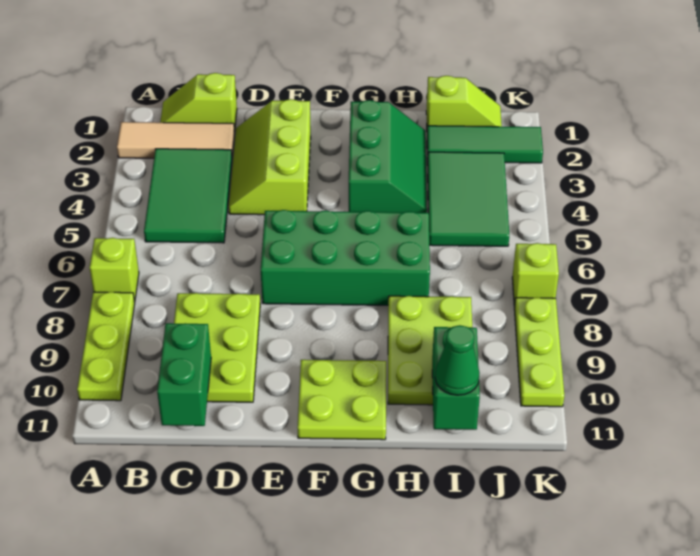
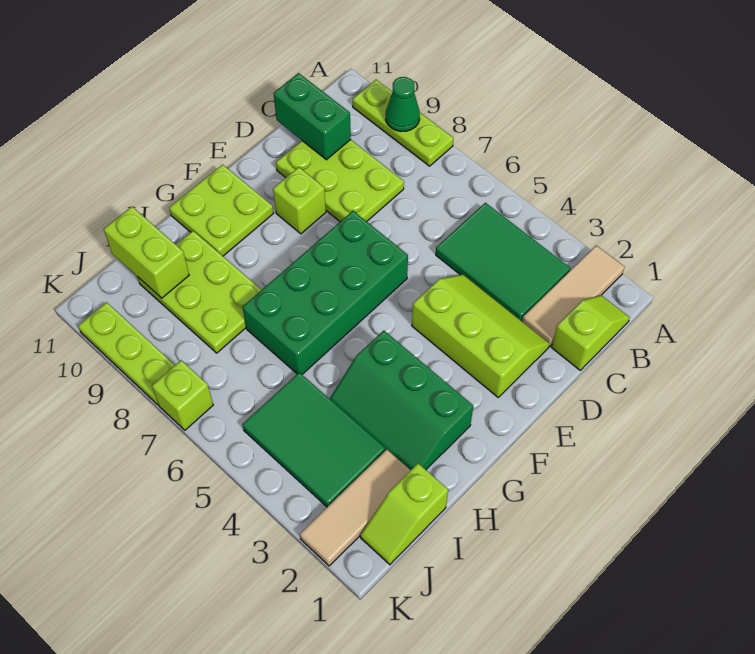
lime brick A7 level 1 -> lime brick E9 level 1
green tile I2:K2 level 1 -> tan tile I2:K2 level 1
green brick I10:I11 level 2 -> lime brick I10:I11 level 2
green cone I11 level 3 -> green cone A9 level 2

